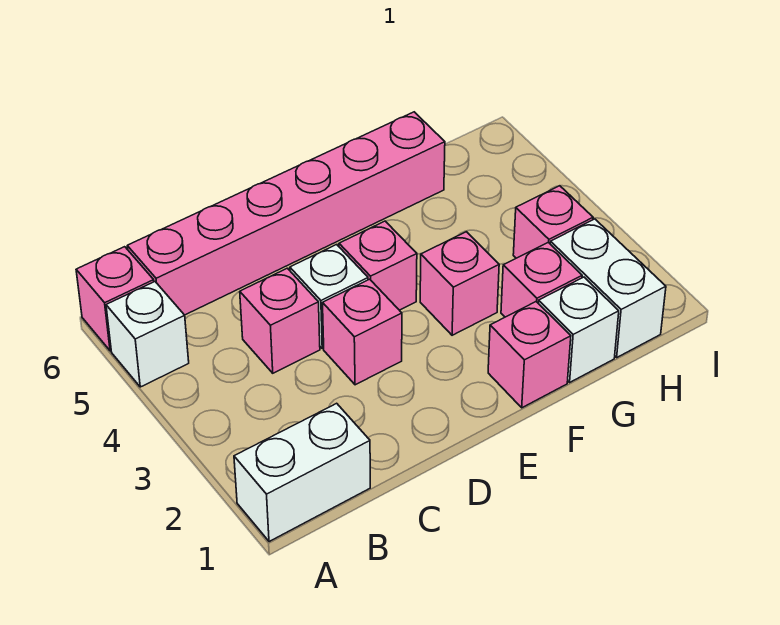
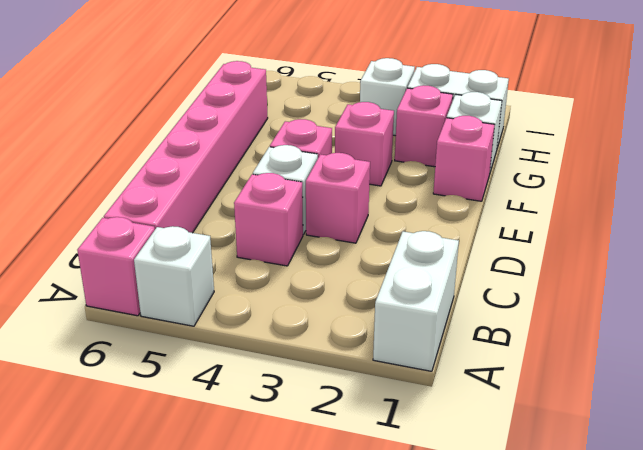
pink brick H3 level 1 -> white brick H3 level 1

